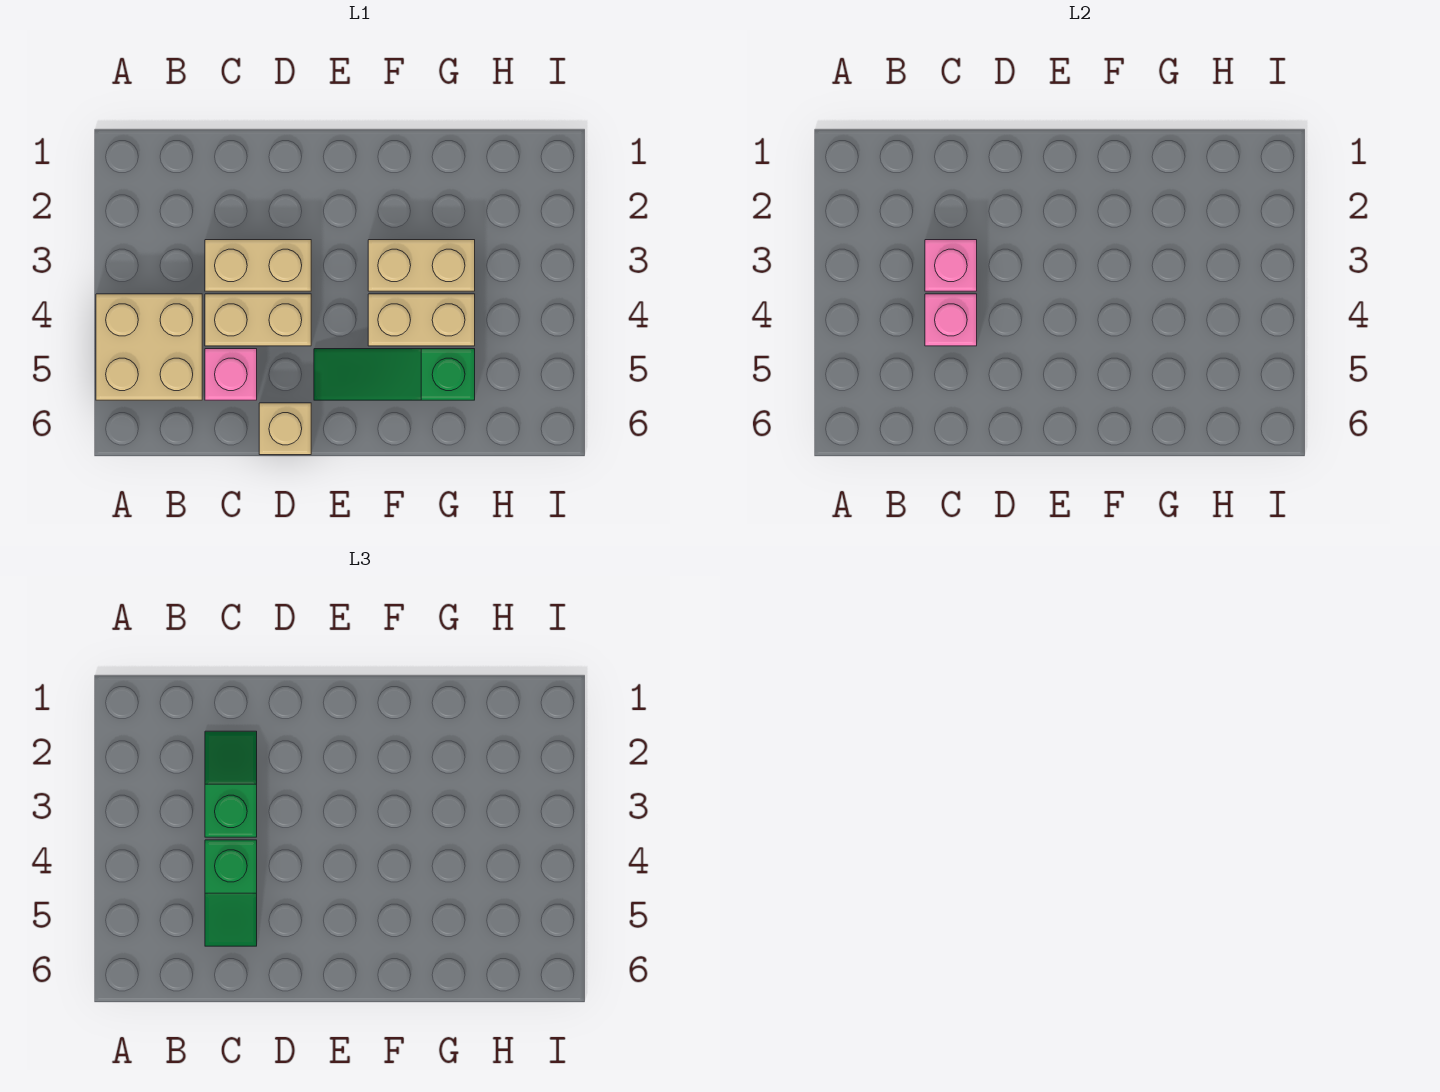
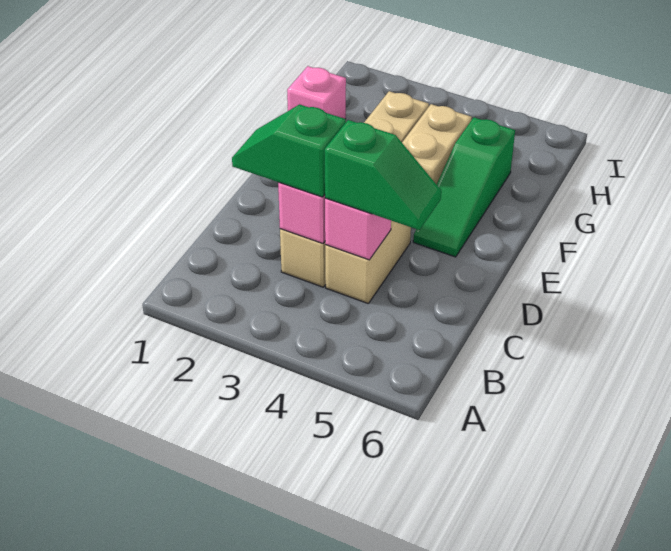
tan brick A4:B5 level 1 -> none
pink brick C5 level 1 -> pink brick G1 level 1
tan brick D6 level 1 -> none

